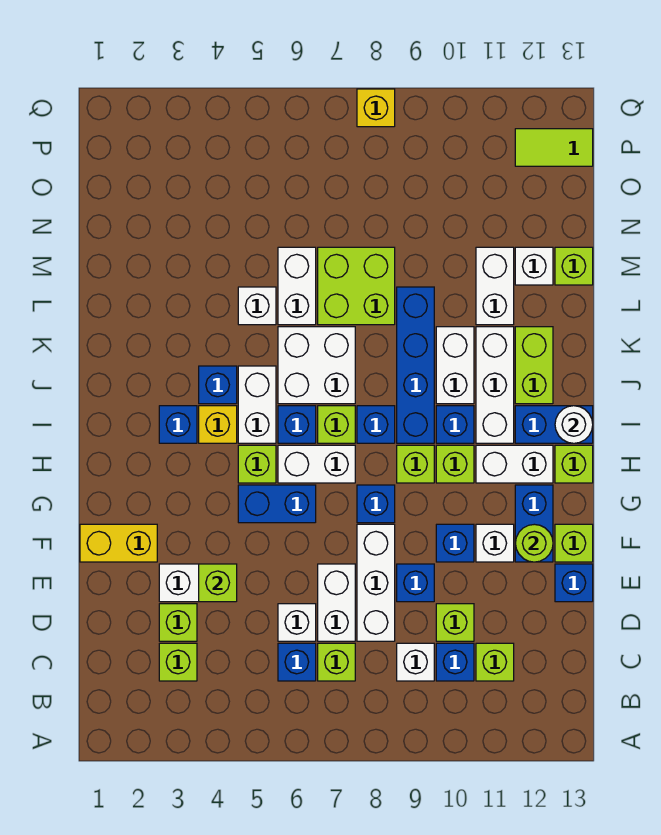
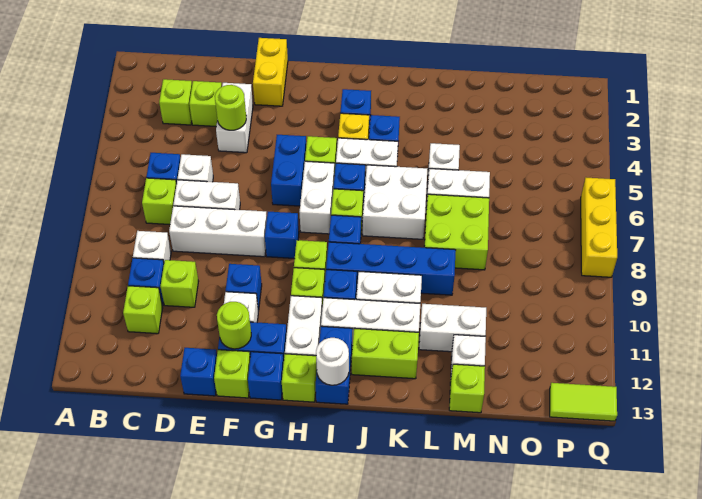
lime brick E4 level 2 -> lime round brick E4 level 2
blue brick E9 level 1 -> blue brick G13 level 1
lime tile P12:P13 level 1 -> lime tile P13:Q13 level 1
yellow brick Q8 level 1 -> yellow brick Q6:Q8 level 1

